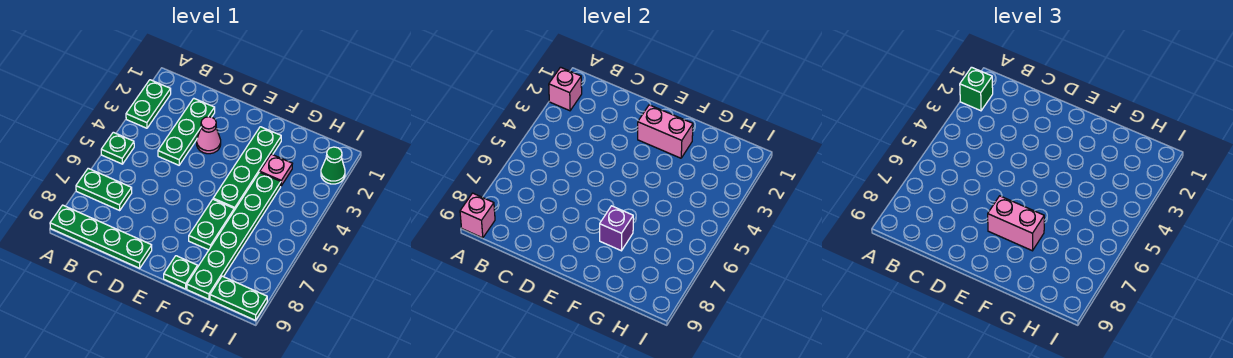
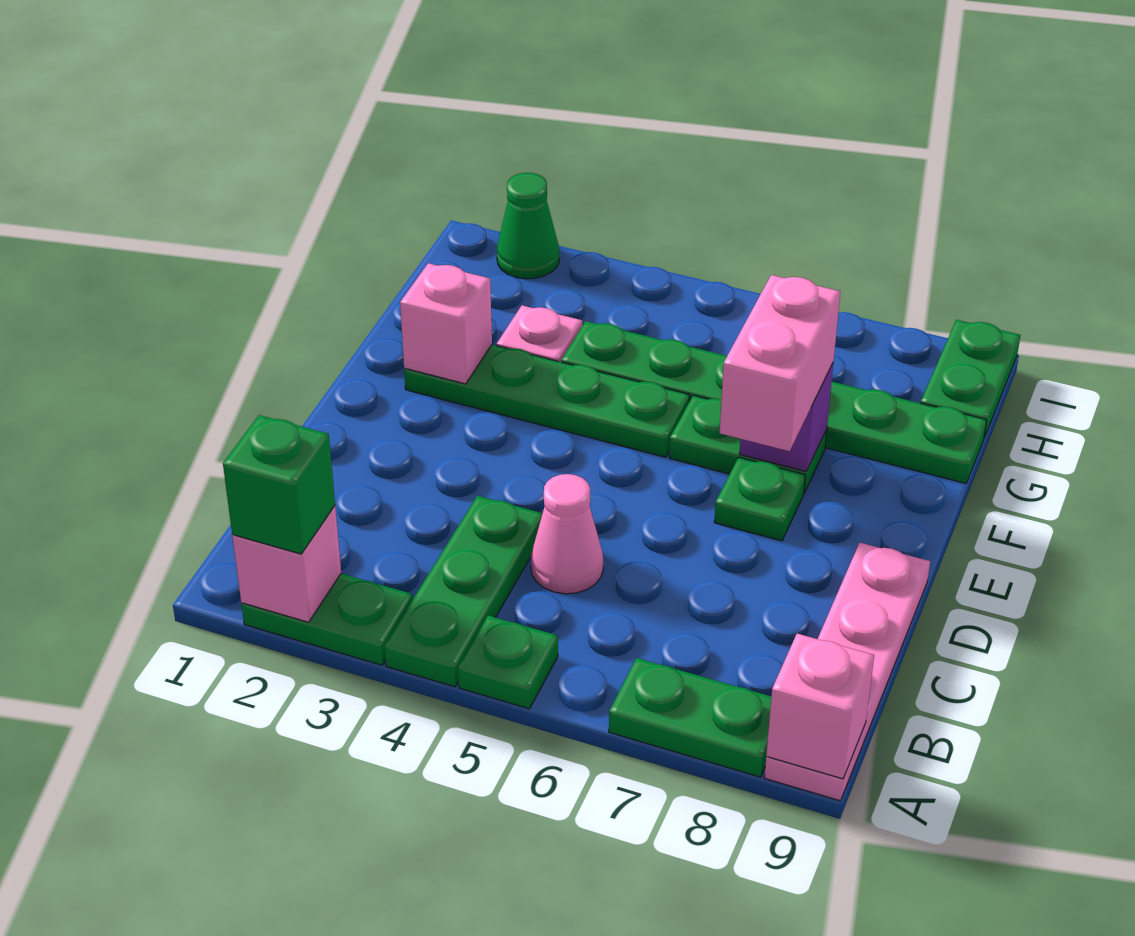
green plate A7:B7 level 1 -> green plate A7:A8 level 1
green plate A9:D9 level 1 -> pink plate A9:D9 level 1
green plate C2:C4 level 1 -> green plate A4:C4 level 1
pink cone D3 level 1 -> pink cone C5 level 1
pink brick E2:F2 level 2 -> pink brick F2 level 2
green plate F9 level 1 -> green plate E7 level 1

